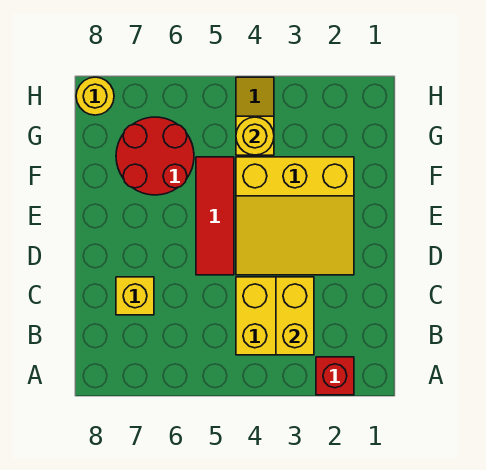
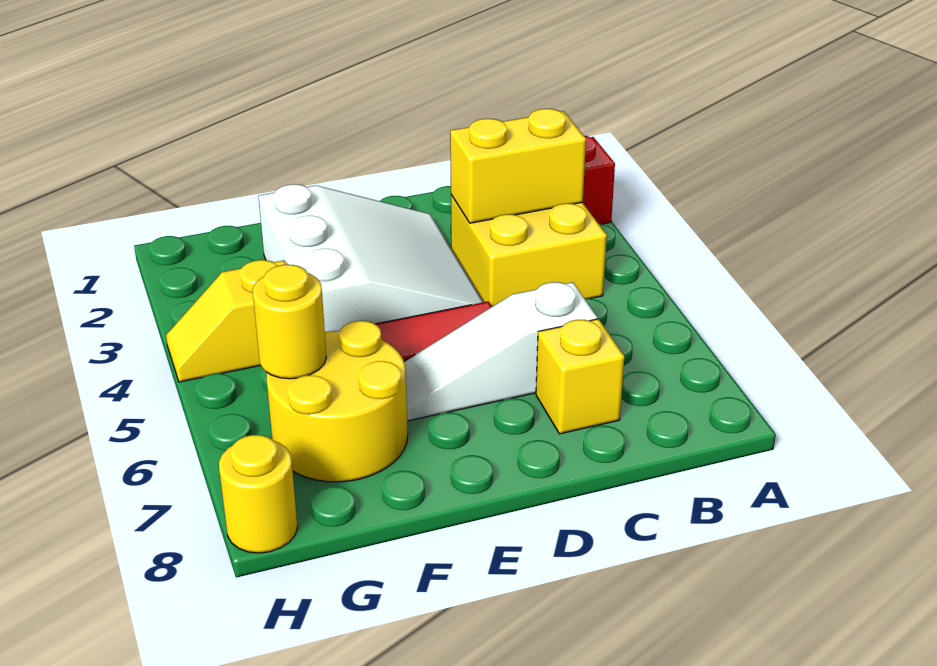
none -> white slope C6:E6 level 1 top C
yellow slope D2:F4 level 1 top F -> white slope D2:F4 level 1 top F
red round brick F6:G7 level 1 -> yellow round brick F6:G7 level 1
yellow round brick G4 level 2 -> yellow round brick G6 level 2

